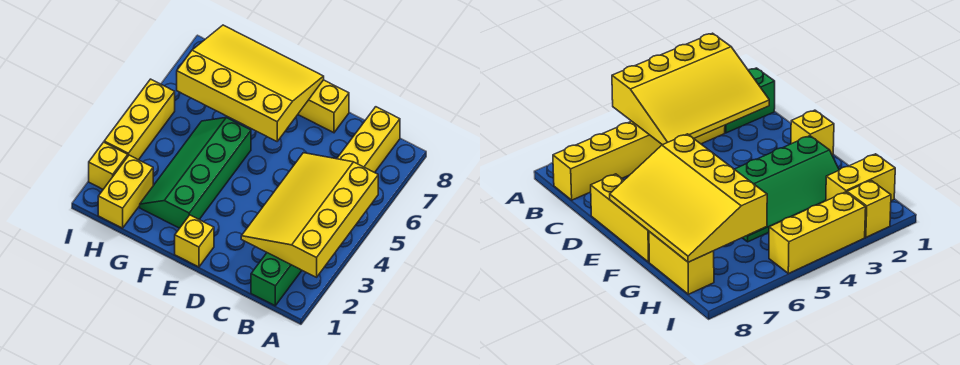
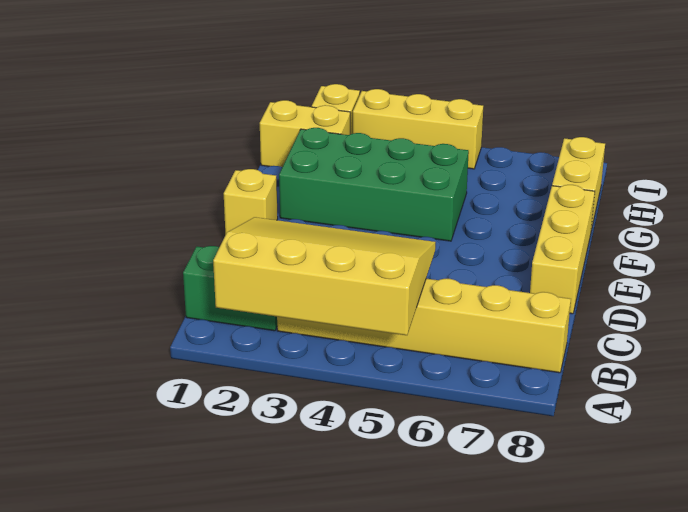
yellow slope E6:H8 level 2 top 6 -> none
green slope F2:G5 level 1 top F -> green brick F2:G5 level 1

